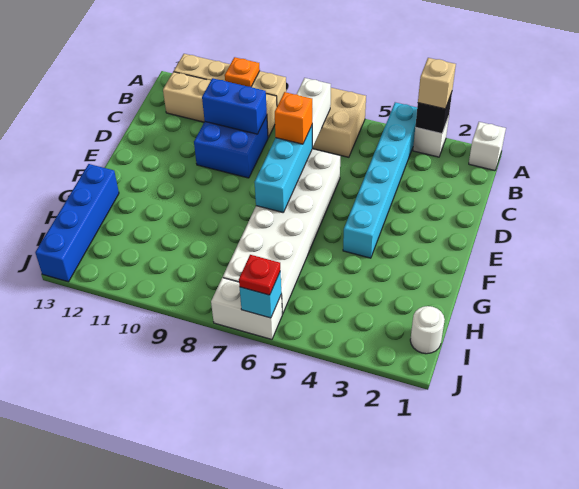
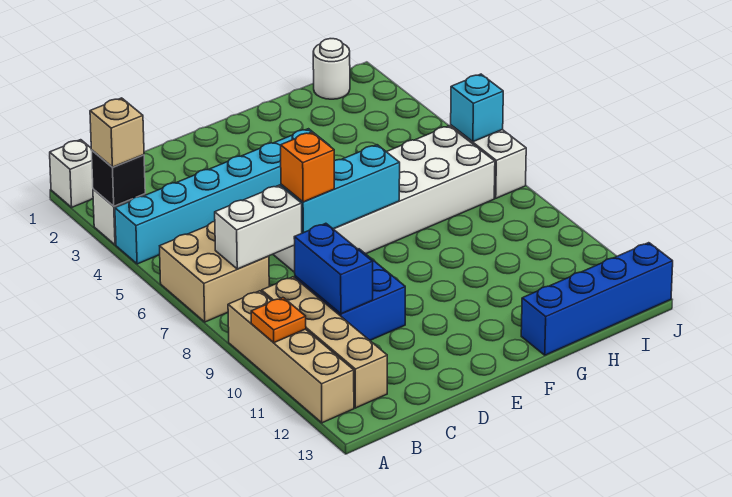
red plate J6 level 3 -> none

